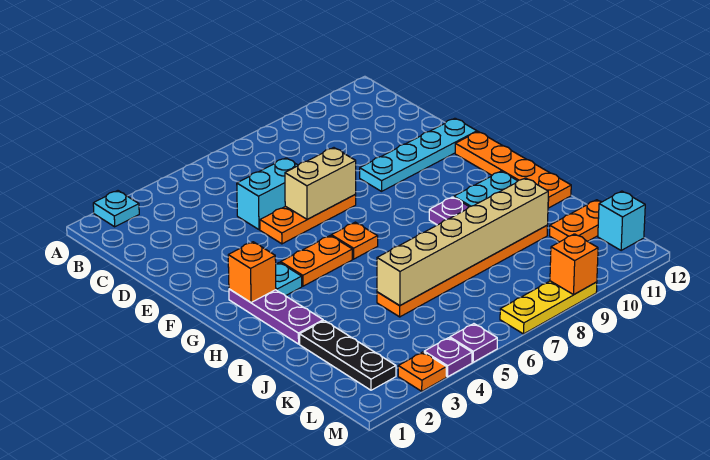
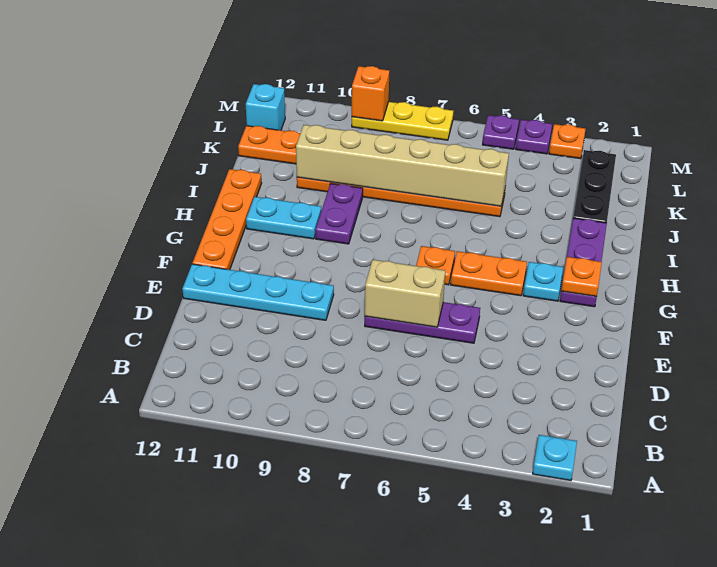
cyan brick D5:D6 level 1 -> none
orange plate E5:E7 level 1 -> purple plate E5:E7 level 1
orange brick G2 level 2 -> orange plate G2 level 2

